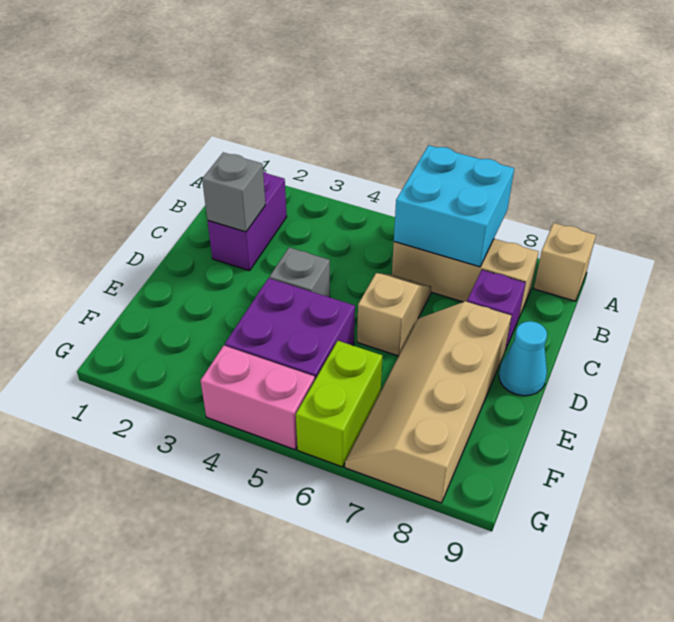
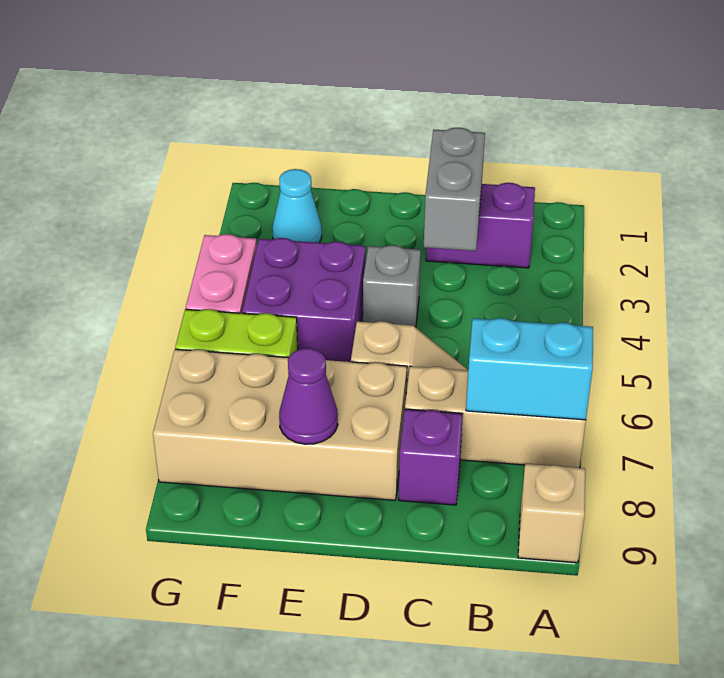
cyan brick A6:B7 level 2 -> cyan brick A7:B7 level 2
tan brick B6:B8 level 1 -> tan brick A7:C7 level 1
grey brick C2 level 2 -> grey brick C2:C3 level 2
tan slope D7:G8 level 1 top 8 -> tan brick D7:G8 level 1
cyan cone D9 level 1 -> cyan cone F2 level 1
none -> purple cone E8 level 2

